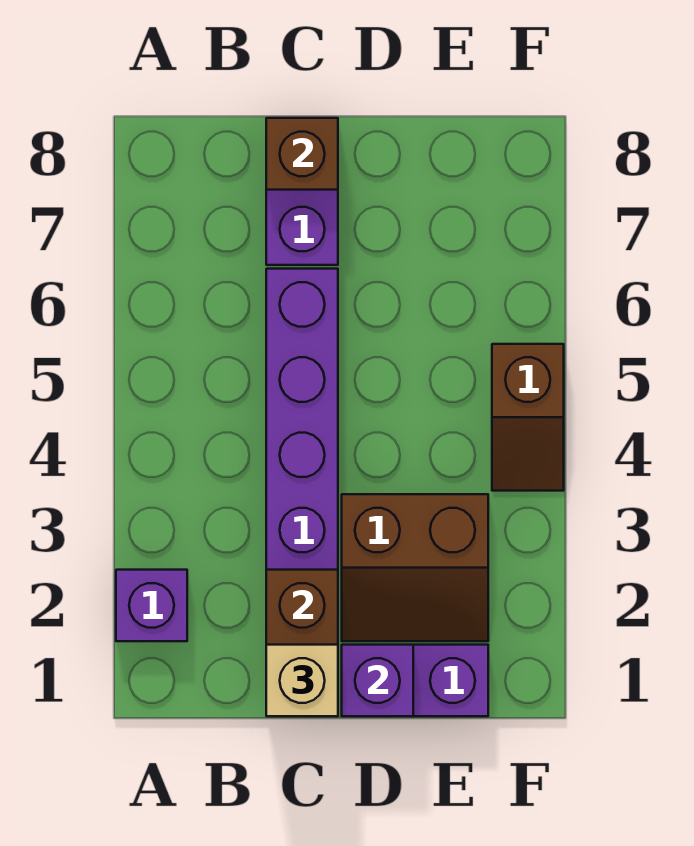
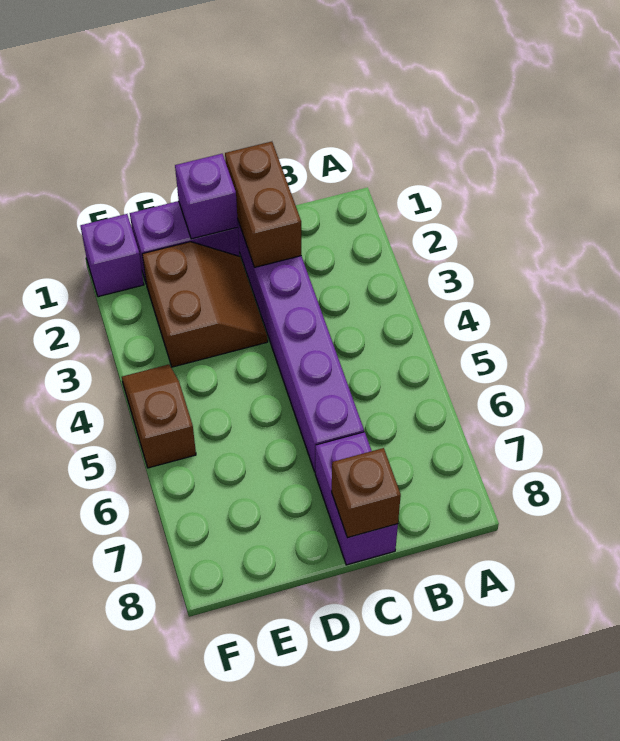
purple brick A2 level 1 -> purple brick F1 level 1
tan brick C1 level 3 -> none
brown slope D2:E3 level 1 top 3 -> brown slope D2:E3 level 1 top E

